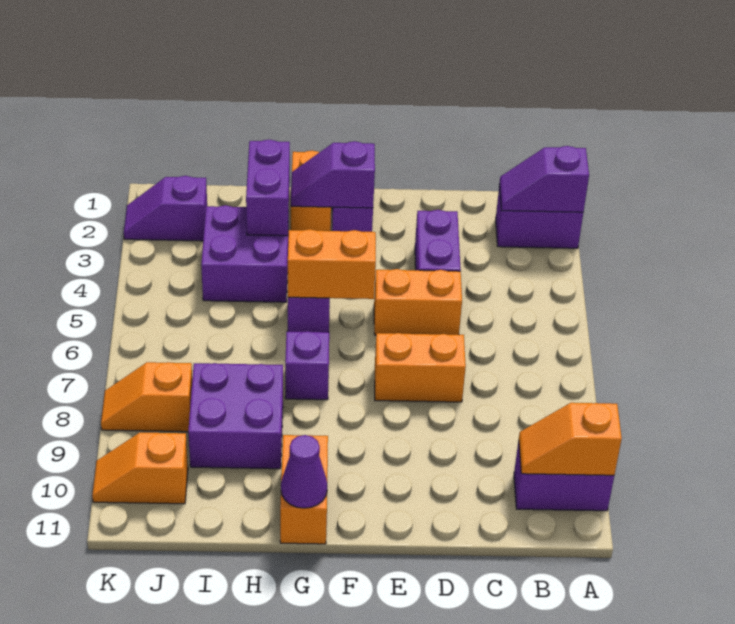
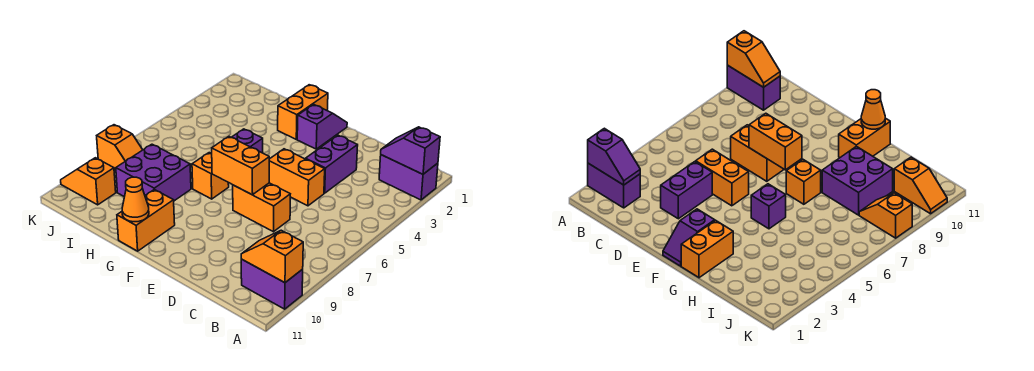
purple slope F2:G2 level 2 top F -> none
orange brick F5:G5 level 2 -> orange brick E7:F7 level 2
purple brick G7 level 1 -> orange brick G7 level 1
purple cone G11 level 2 -> orange cone G11 level 2
purple brick H2:H3 level 2 -> none
purple brick H3:I4 level 1 -> none
purple slope J2:K2 level 1 top J -> none
orange slope J8:K8 level 1 top J -> orange slope J8:K8 level 1 top K

